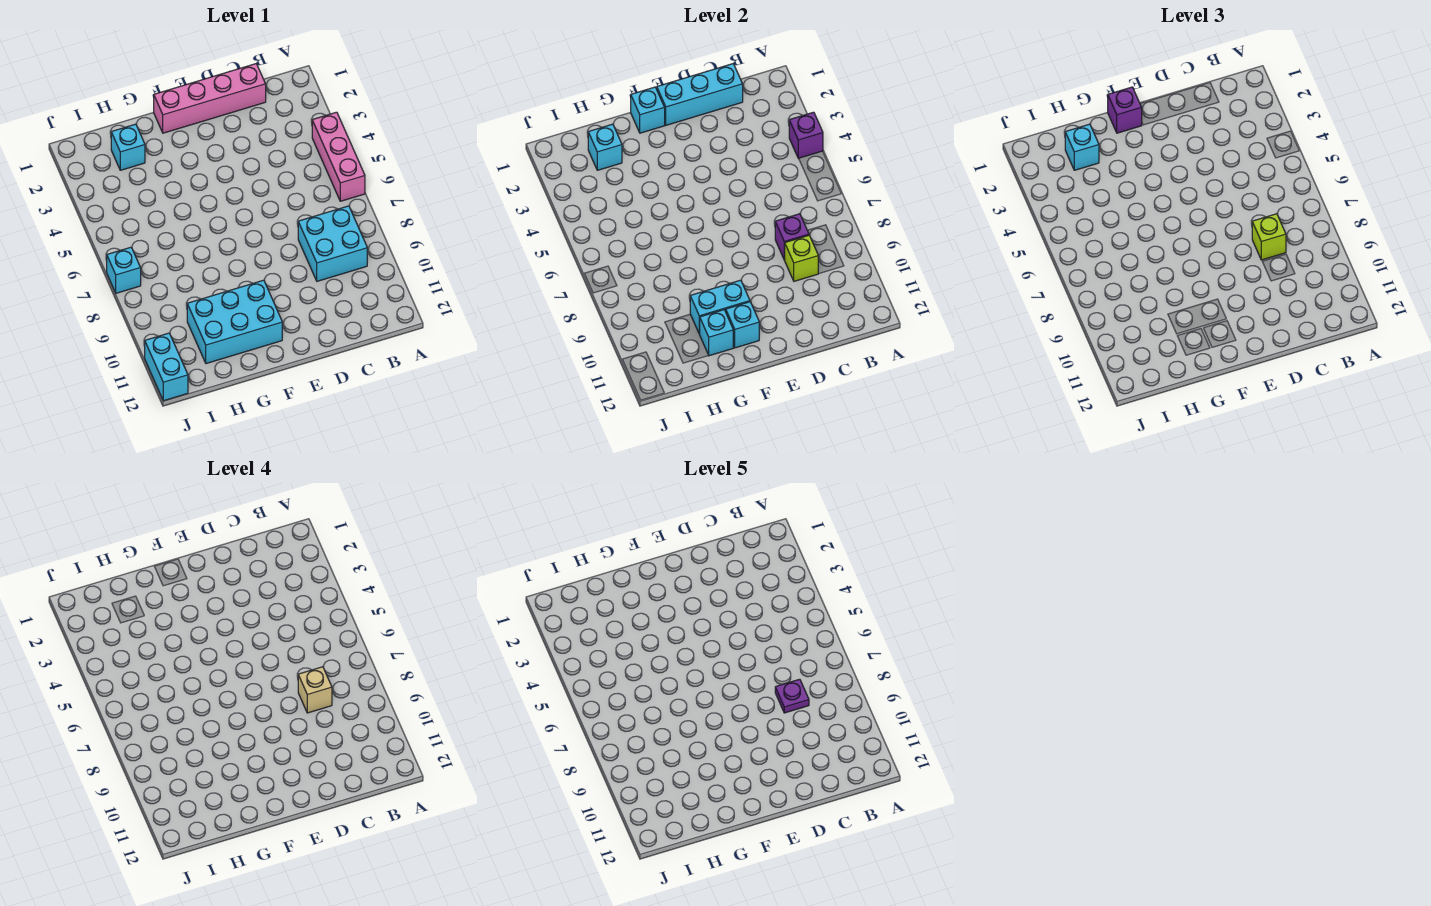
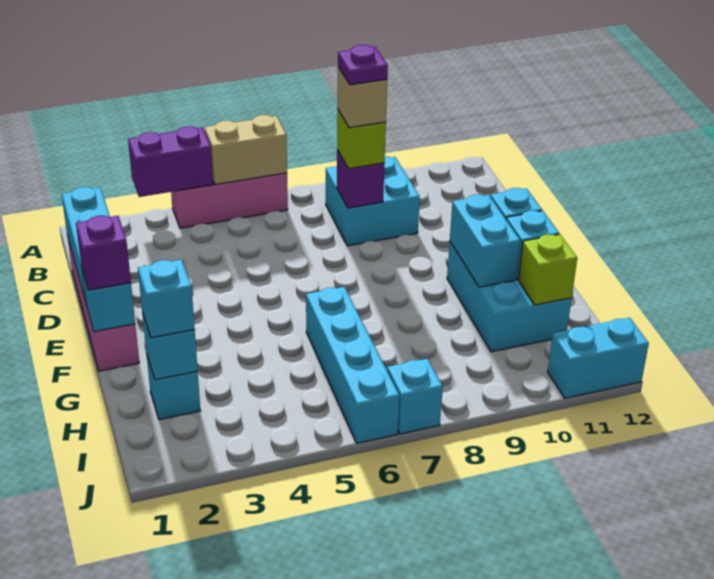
purple brick A4 level 2 -> purple brick A3:A4 level 2
none -> tan brick A5:A6 level 2
lime brick C9 level 2 -> lime brick H11 level 2
none -> cyan brick G6:J6 level 1

